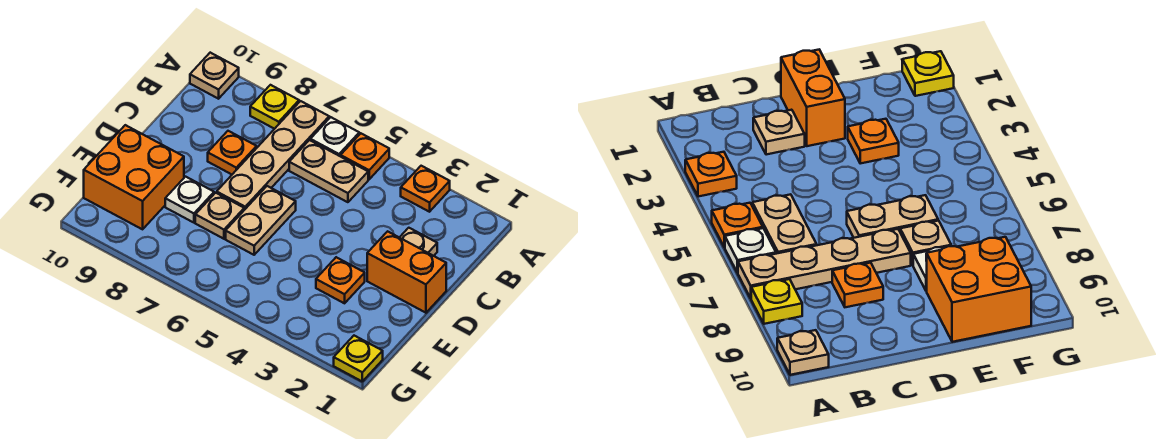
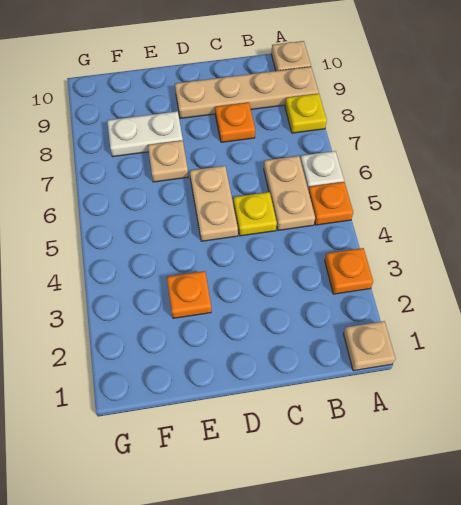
tan plate A7:D7 level 1 -> tan plate A9:D9 level 1
tan plate C2 level 1 -> tan plate A1 level 1
orange brick D1:D2 level 1 -> none
tan plate D6:E6 level 1 -> tan plate D5:D6 level 1
white plate E8 level 1 -> white plate E8:F8 level 1
orange brick E9:F10 level 1 -> none
yellow plate G1 level 1 -> yellow plate C5 level 1

